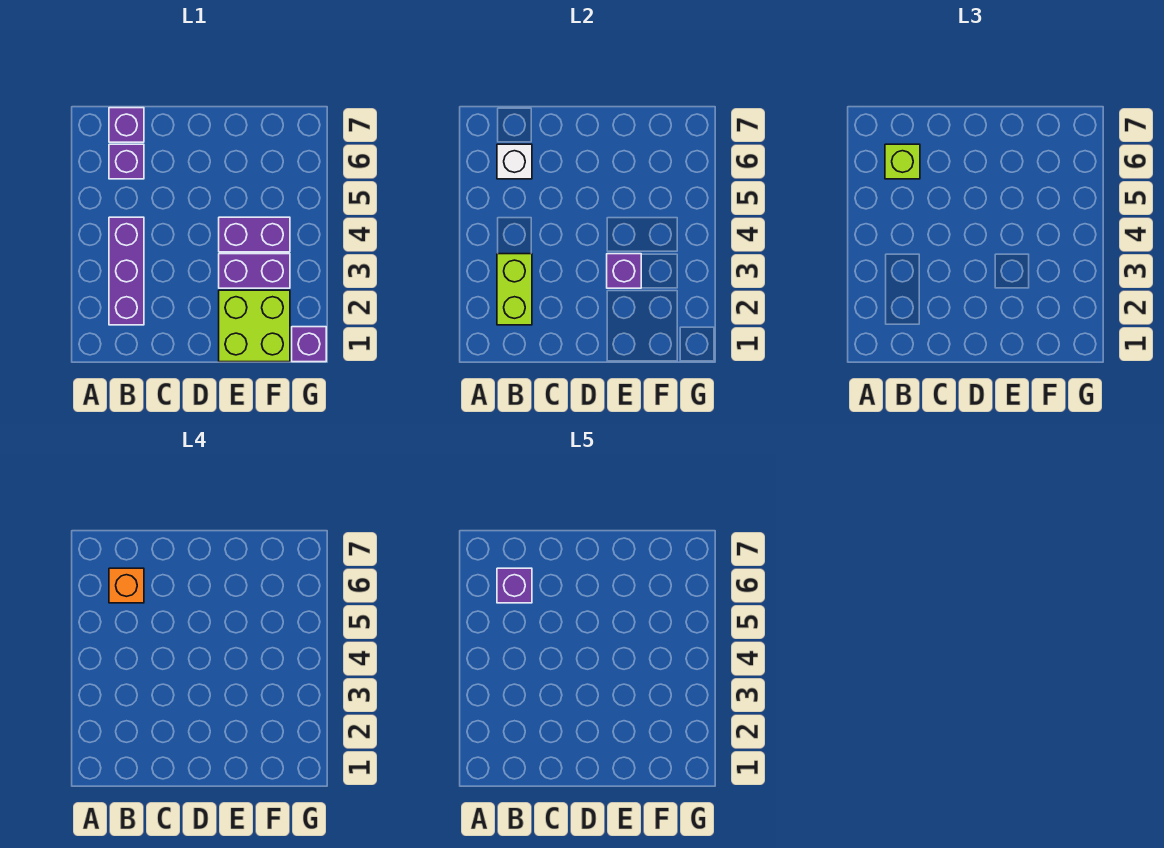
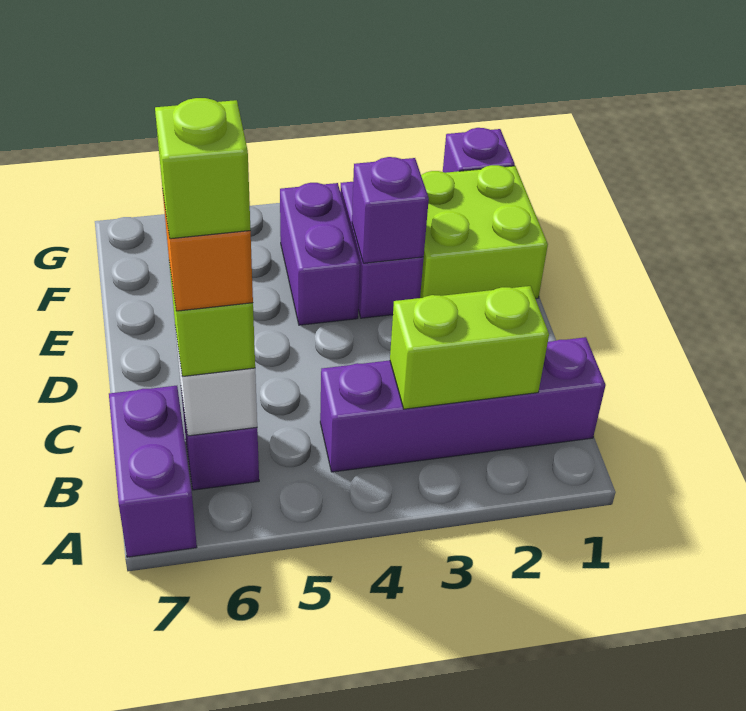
purple brick B2:B4 level 1 -> purple brick B1:B4 level 1
purple brick B6 level 5 -> lime brick B6 level 5
purple brick B7 level 1 -> purple brick A7:B7 level 1

